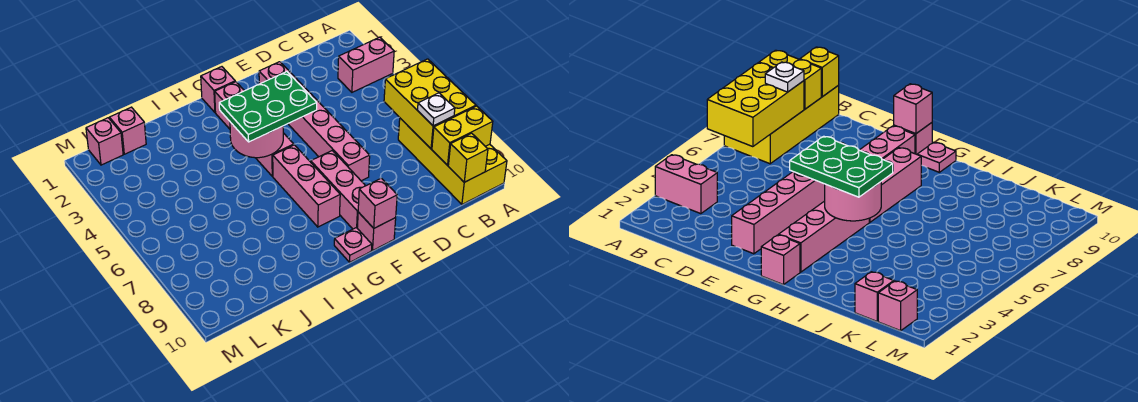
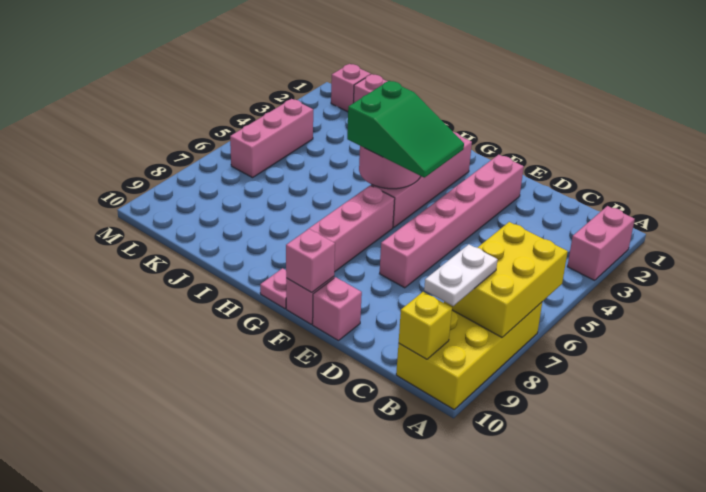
pink brick A3:B3 level 1 -> pink brick A2:A3 level 1
yellow brick A9:B9 level 2 -> none
white plate B8 level 3 -> white plate B8:B9 level 3
green plate F4:H5 level 3 -> green slope F4:H5 level 3 top H
pink brick F7:F9 level 1 -> pink brick L4:L6 level 1
pink brick G1 level 1 -> pink brick E10 level 1

